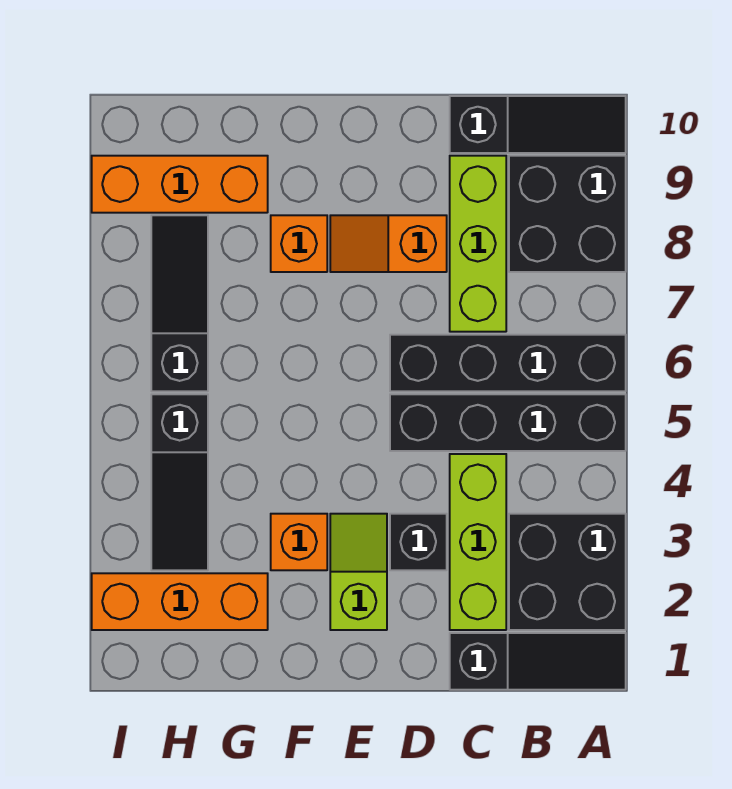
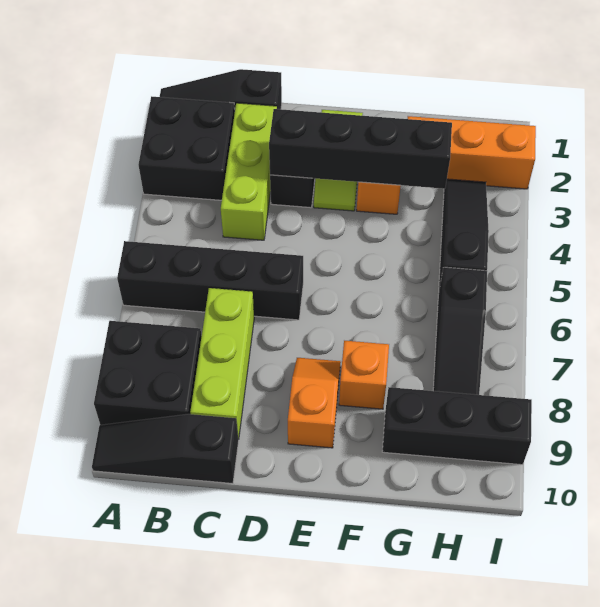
black brick A5:D5 level 1 -> black brick D3:G3 level 2
orange slope D8:E8 level 1 top D -> orange slope E8:E9 level 1 top 9
orange brick G9:I9 level 1 -> black brick G9:I9 level 1

